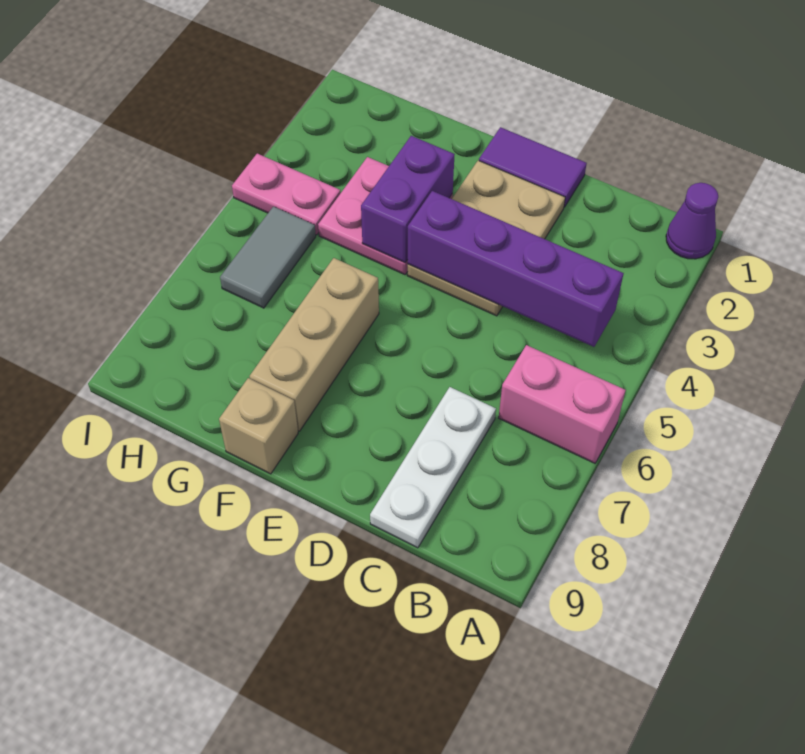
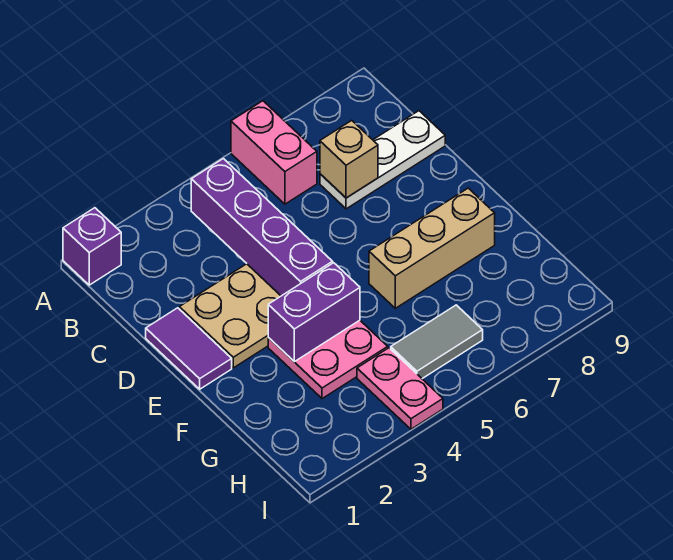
purple cone A1 level 1 -> purple brick A1 level 1
tan brick F9 level 1 -> tan brick C7 level 2

